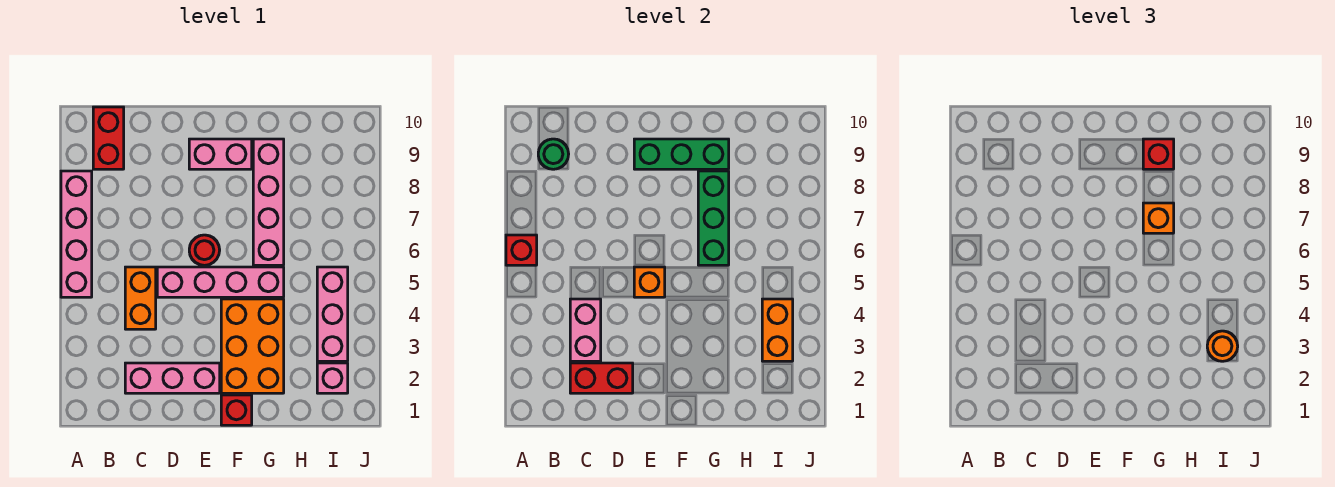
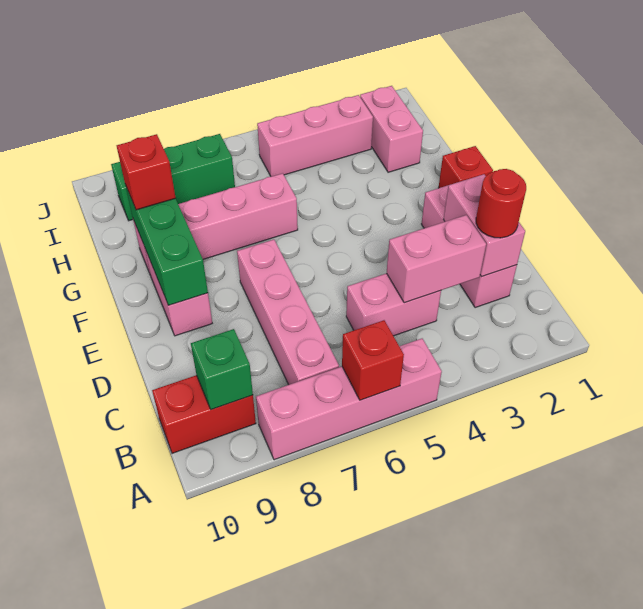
green round brick B9 level 2 -> green brick B9 level 2
red brick C2:D2 level 2 -> pink brick C2:D2 level 2
orange brick C4:C5 level 1 -> pink brick C4:C5 level 1
pink brick D5:G5 level 1 -> pink brick B7:E7 level 1
orange brick E5 level 2 -> none
red round brick E6 level 1 -> red round brick C2 level 3
orange brick F2:G4 level 1 -> none
green brick G6:G8 level 2 -> green brick I7:I9 level 1
orange brick G7 level 3 -> none
pink brick I2 level 1 -> pink brick H2:I2 level 1
orange brick I3:I4 level 2 -> none
orange round brick I3 level 3 -> none

